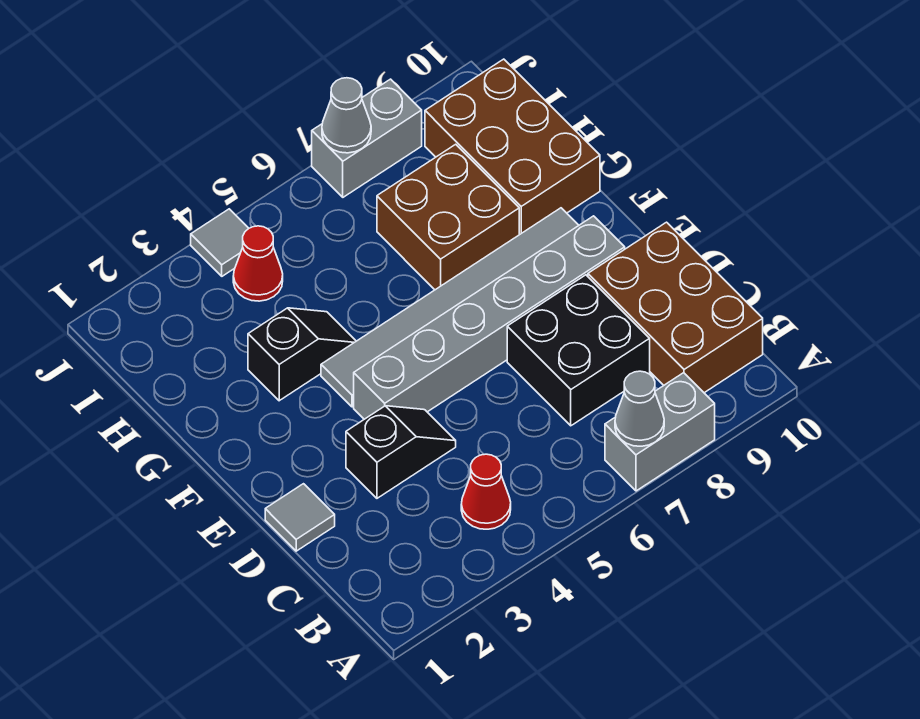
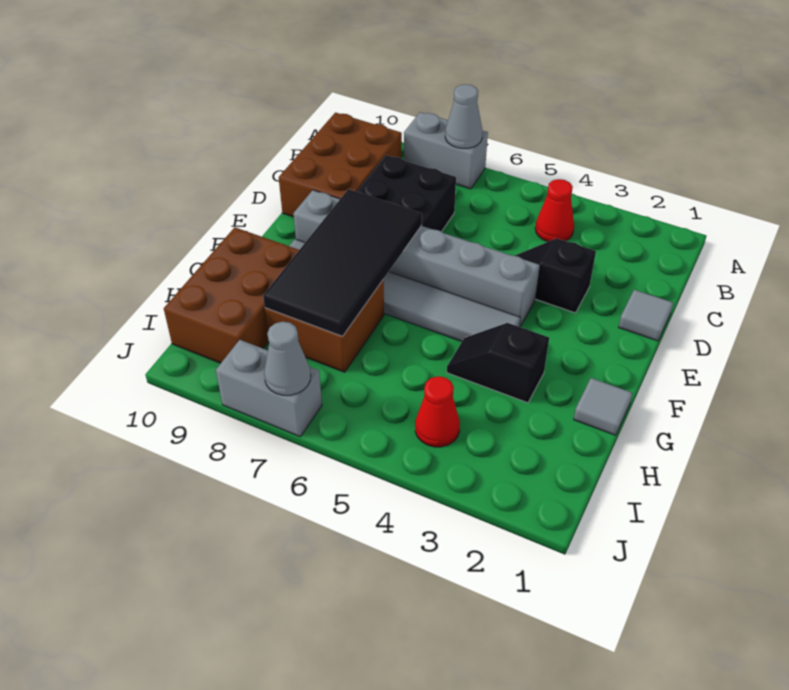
none -> black tile E7:H8 level 2
grey tile J4 level 1 -> grey tile G1 level 1

